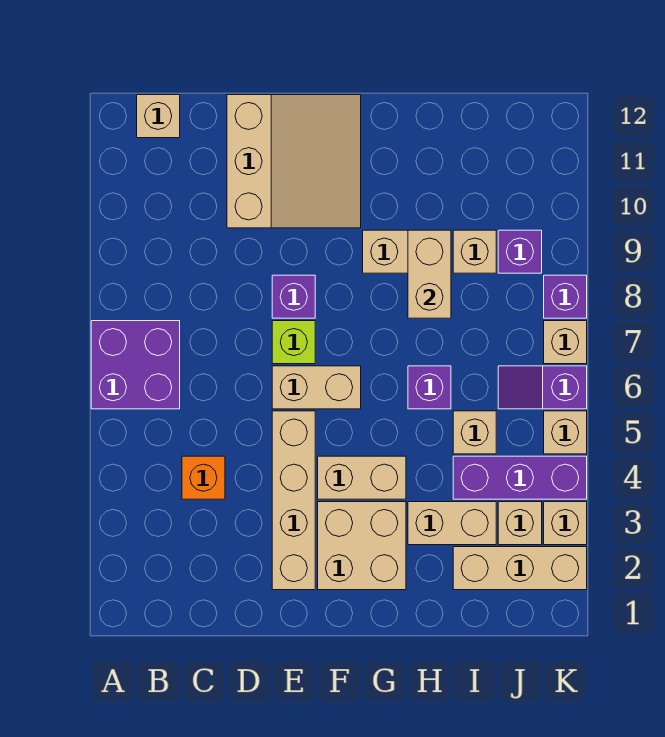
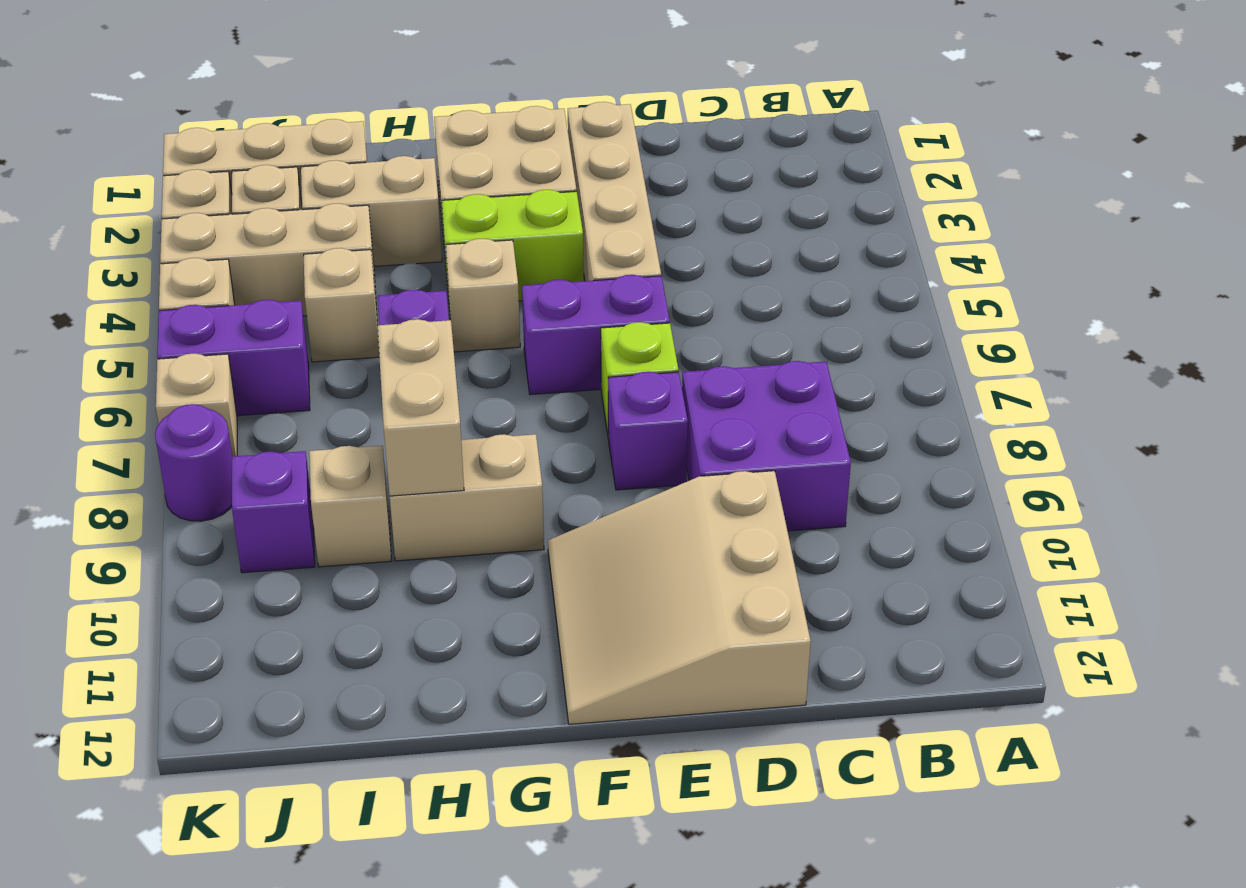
purple brick A6:B7 level 1 -> purple brick C8:D9 level 1
tan brick B12 level 1 -> tan brick G5 level 1
orange brick C4 level 1 -> none
tan brick E6:F6 level 1 -> purple brick E6:F6 level 1
tan brick F4:G4 level 1 -> lime brick F4:G4 level 1
purple brick I4:K4 level 1 -> tan brick I4:K4 level 1
purple slope J6:K6 level 1 top K -> purple brick J6:K6 level 1
purple brick K8 level 1 -> purple round brick K8 level 1

